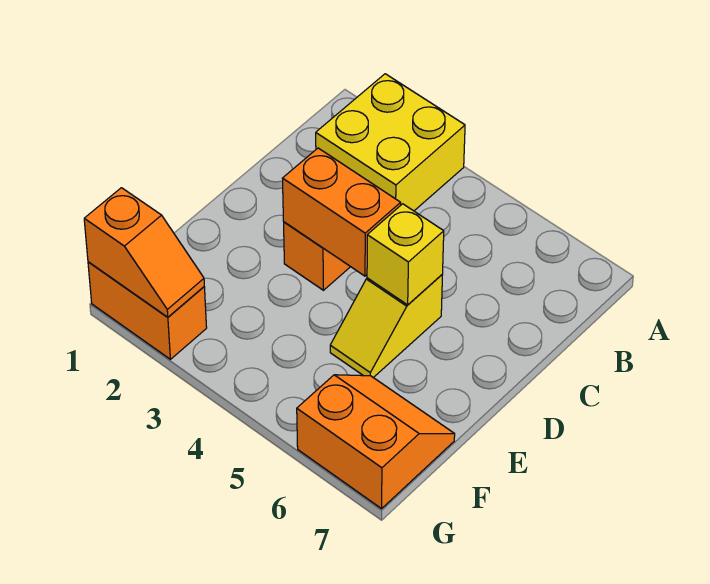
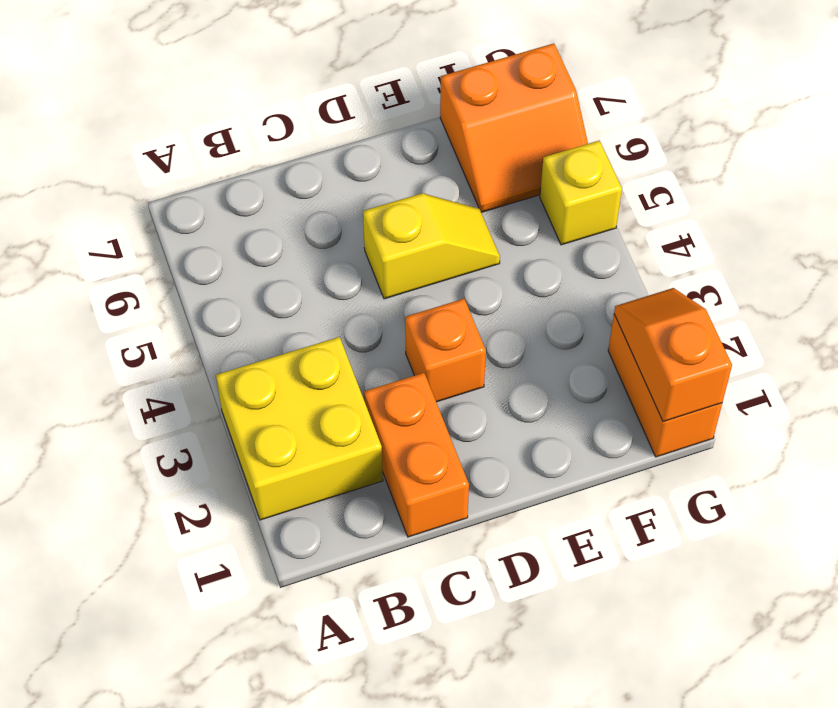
orange brick D3:D4 level 2 -> orange brick C1:C2 level 1
yellow brick D5 level 2 -> yellow brick G5 level 1
orange slope F6:G7 level 1 top G -> orange slope F6:G7 level 1 top 7

